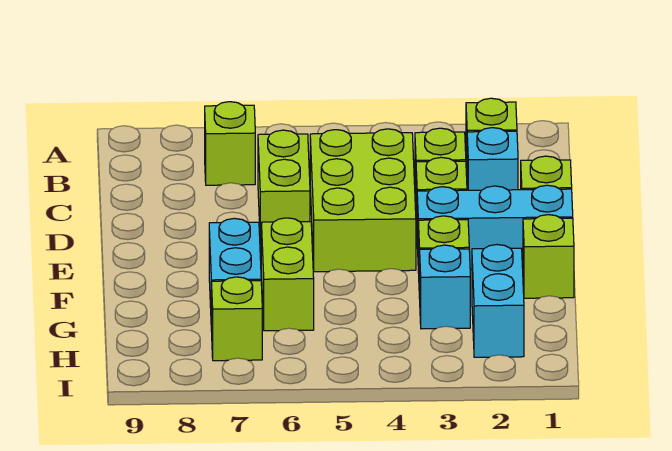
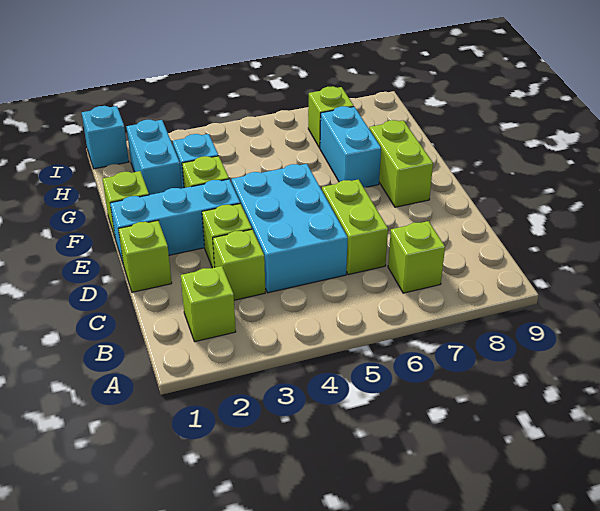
cyan brick C2 level 1 -> cyan brick I1 level 1
lime brick C4:E5 level 1 -> cyan brick C4:E5 level 1
lime brick F6:G6 level 1 -> lime brick E8:F8 level 1

